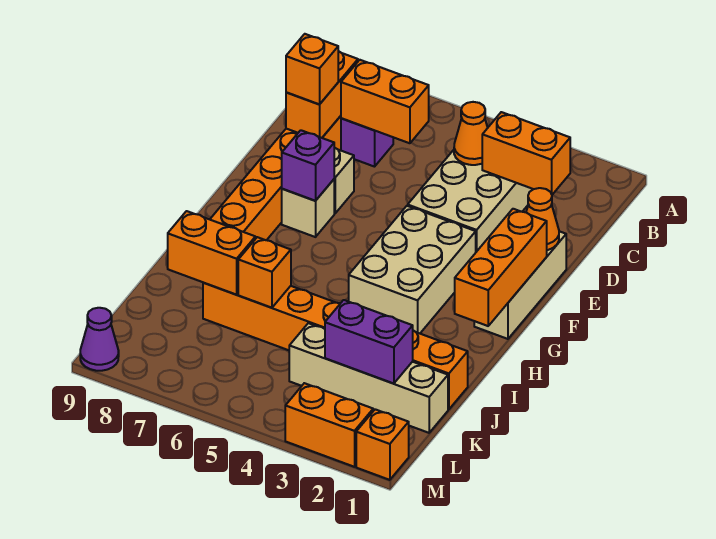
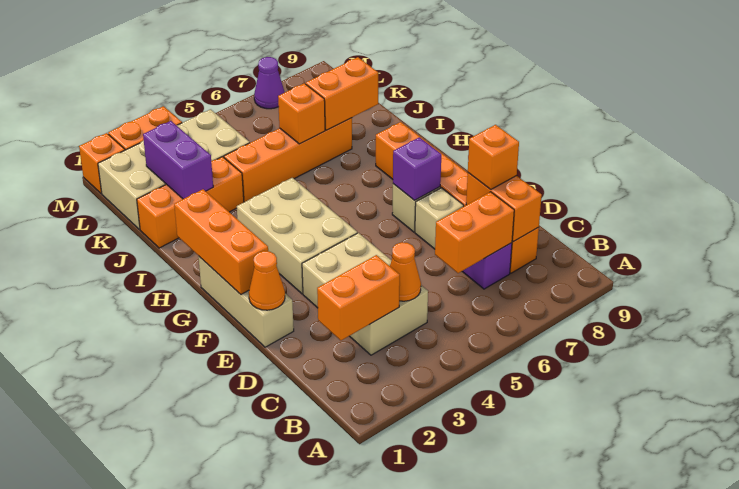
tan brick K1:K4 level 1 -> tan brick K1:L4 level 1
purple brick K2:K3 level 2 -> purple brick J2:K2 level 2
purple cone M9 level 1 -> purple cone M7 level 1

